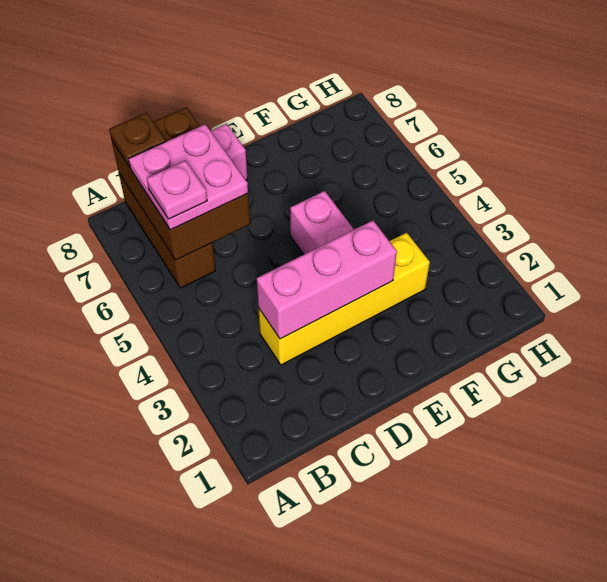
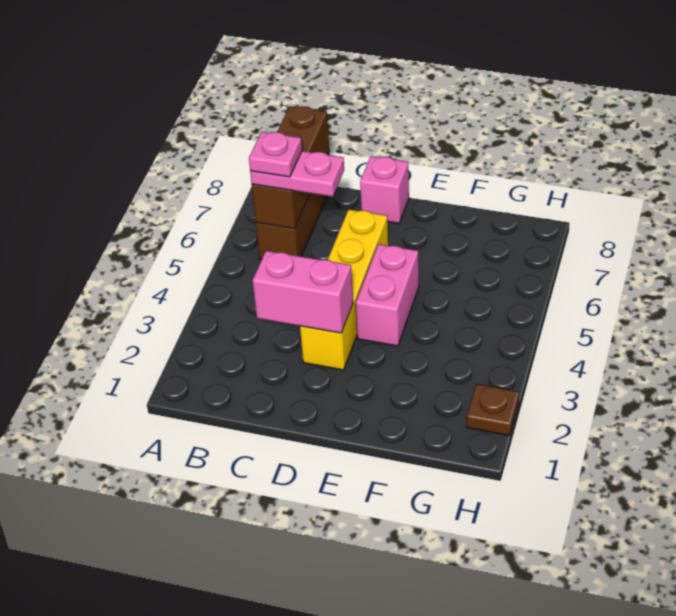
brown brick B6:C8 level 2 -> brown brick B6:B8 level 2
pink plate B6:C7 level 3 -> pink plate B6:C6 level 3
brown plate B8 level 3 -> brown plate H2 level 1
yellow brick C3:F3 level 1 -> yellow brick D3:D6 level 1
pink brick C3:E3 level 2 -> pink brick C3:D3 level 2

